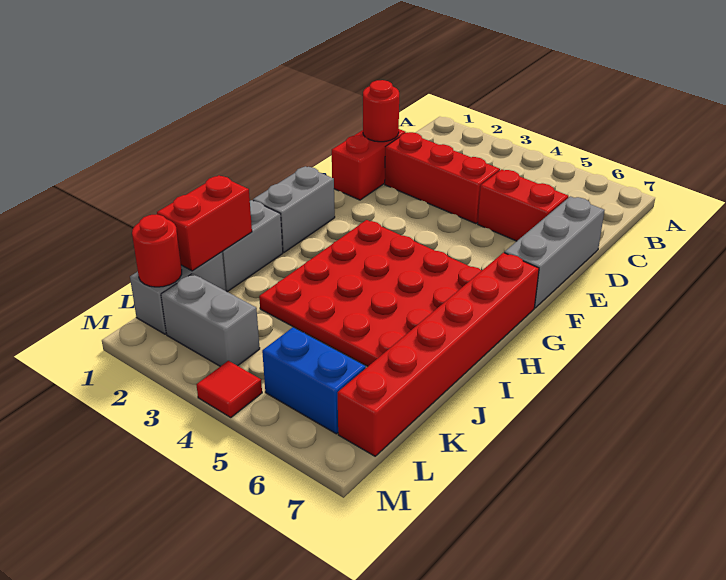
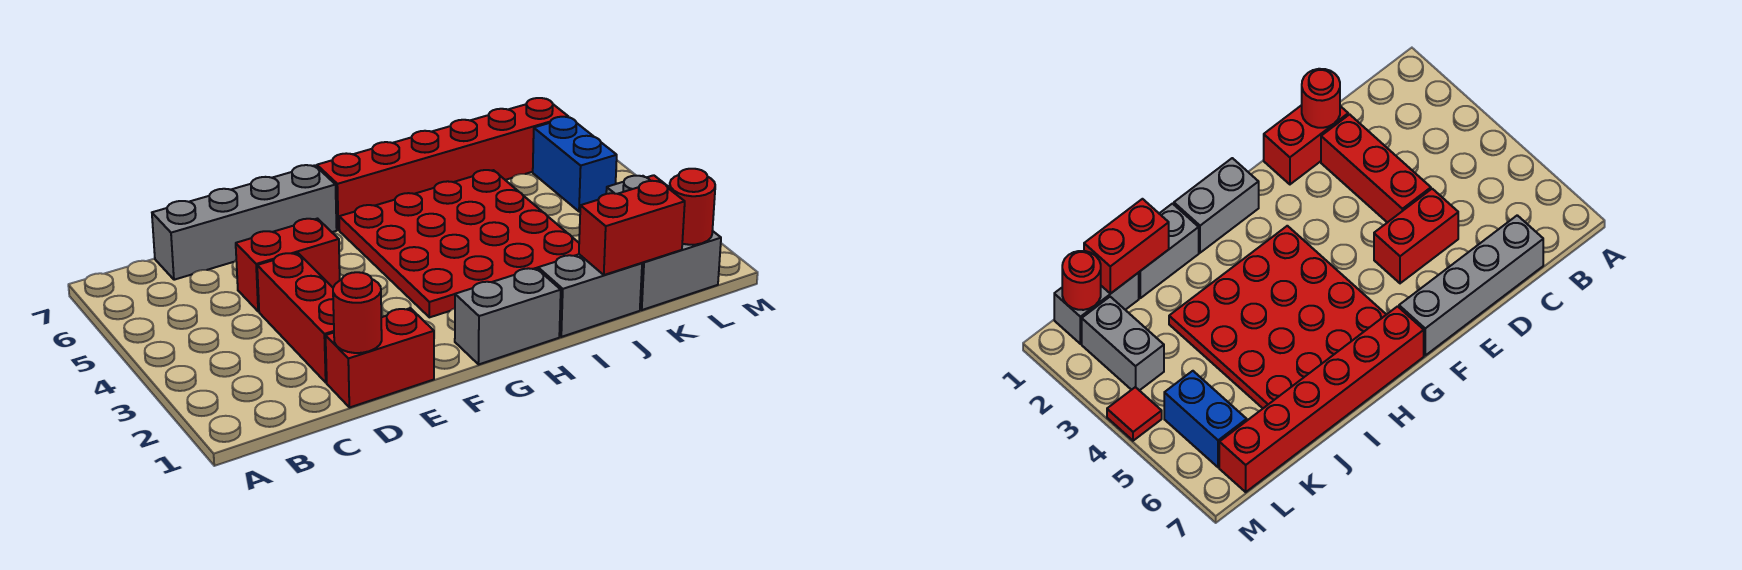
red brick D5:D6 level 1 -> red brick D5:E5 level 1
grey brick D7:F7 level 1 -> grey brick C7:F7 level 1

